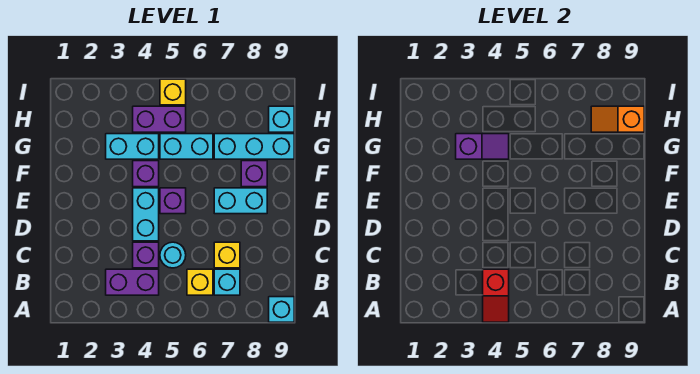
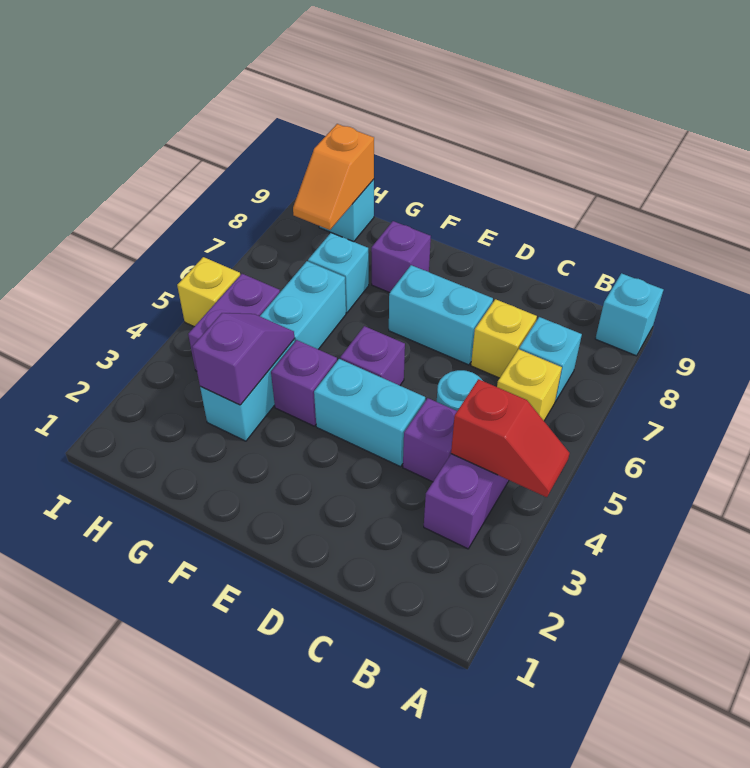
cyan brick E7:E8 level 1 -> cyan brick D7:E7 level 1
cyan brick G7:G9 level 1 -> cyan brick G7 level 1

